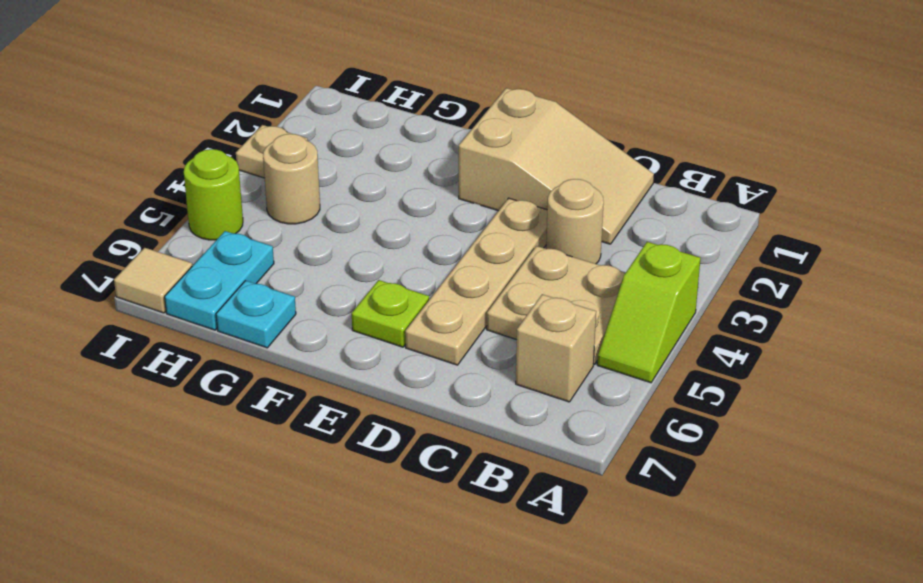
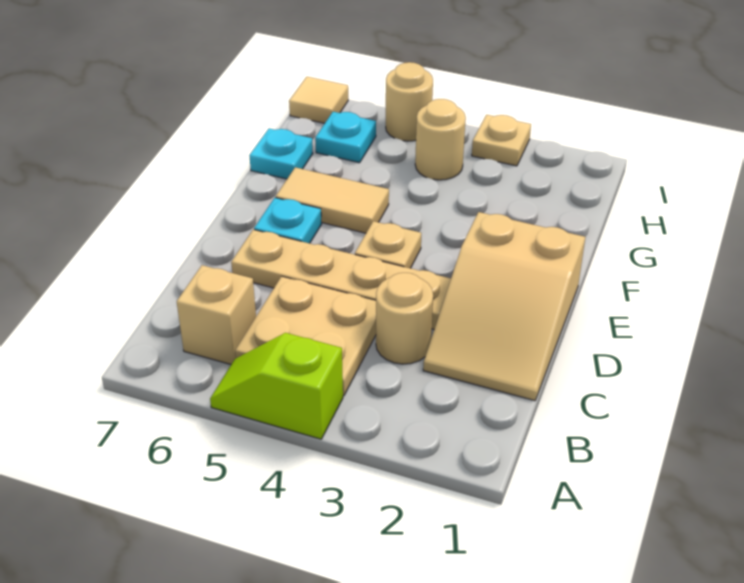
none -> tan plate E4 level 1
lime plate E6 level 1 -> cyan plate E6 level 1
none -> tan tile F5:F6 level 1
cyan plate H6:H7 level 1 -> cyan plate H6 level 1
lime round brick I5 level 1 -> tan round brick I5 level 1

